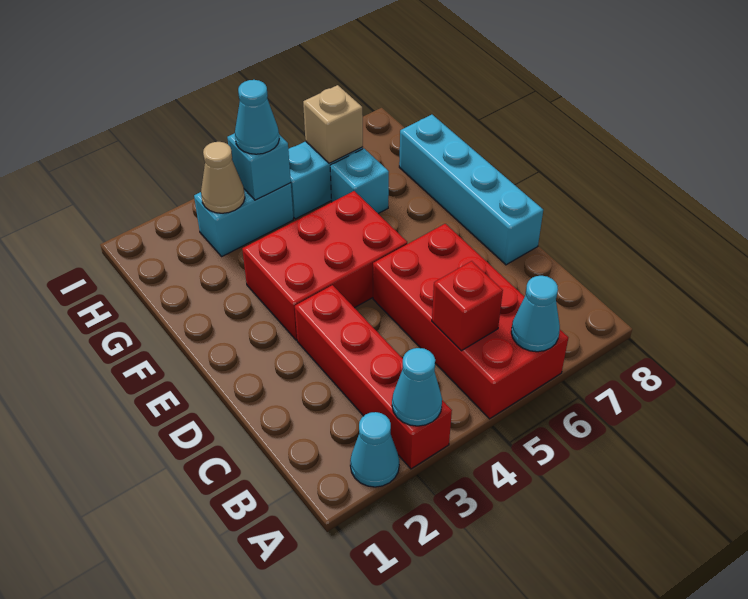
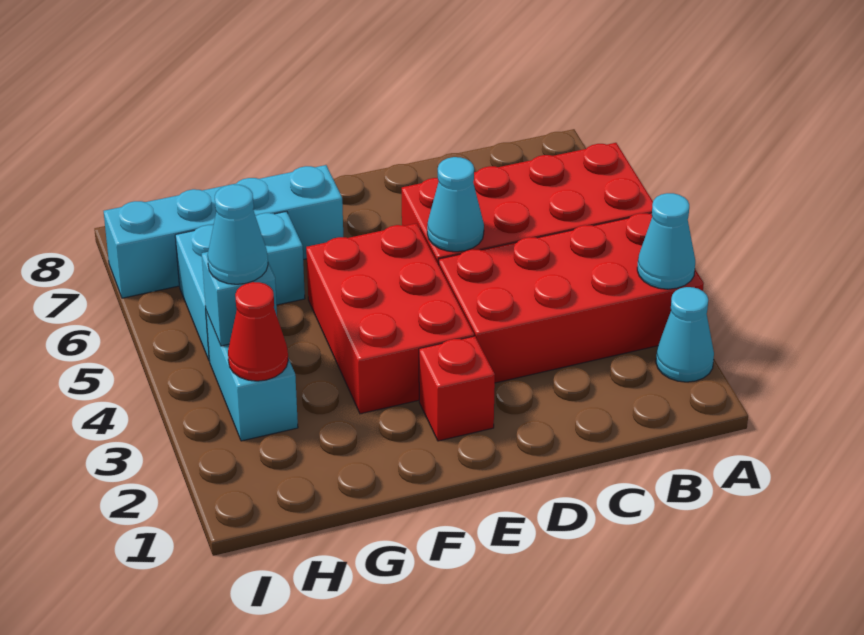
red brick A3:D3 level 1 -> red brick A3:D4 level 1
cyan cone A6 level 2 -> cyan cone D5 level 2
red brick B5 level 2 -> red brick E2 level 1
cyan brick D8:G8 level 1 -> cyan brick F7:I7 level 1
tan cone H3 level 2 -> red cone H3 level 2
tan brick H6 level 2 -> none

